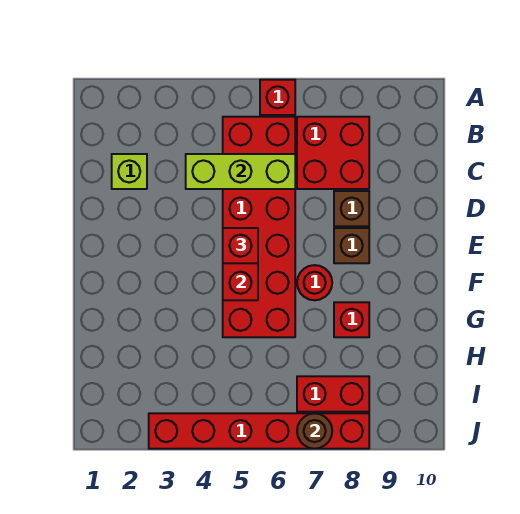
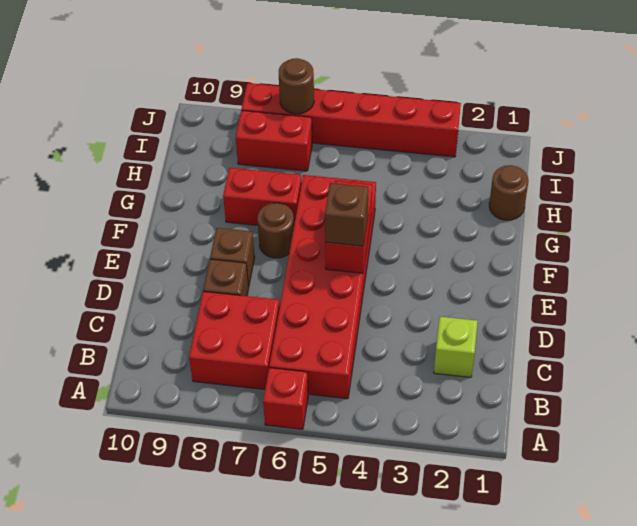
lime brick C4:C6 level 2 -> none
red brick E5 level 3 -> brown brick E5 level 3
red round brick F7 level 1 -> brown round brick F7 level 1
red brick G8 level 1 -> red brick G7:G8 level 1
none -> brown round brick H1 level 1

